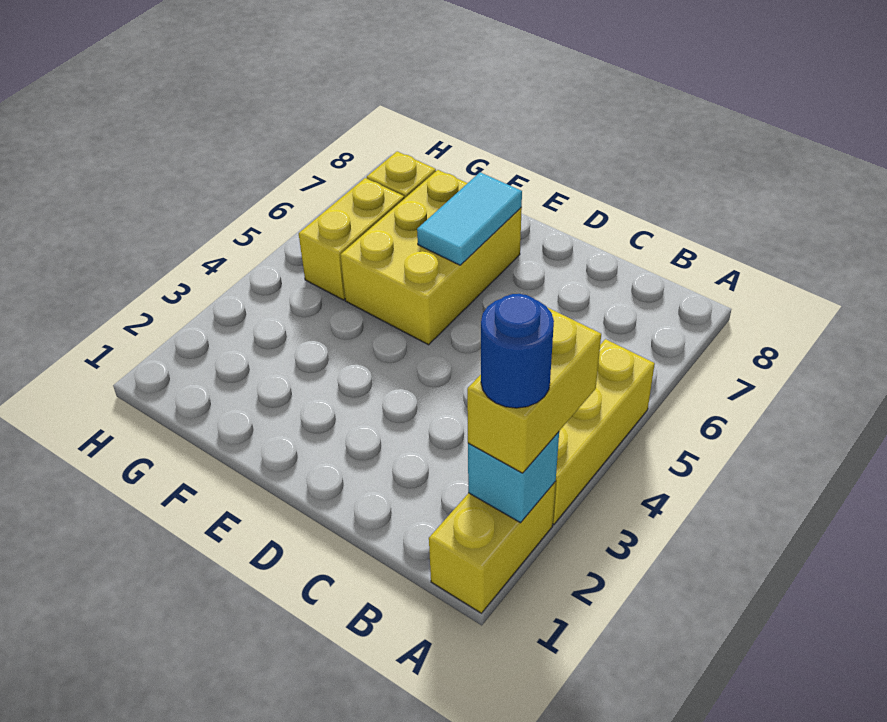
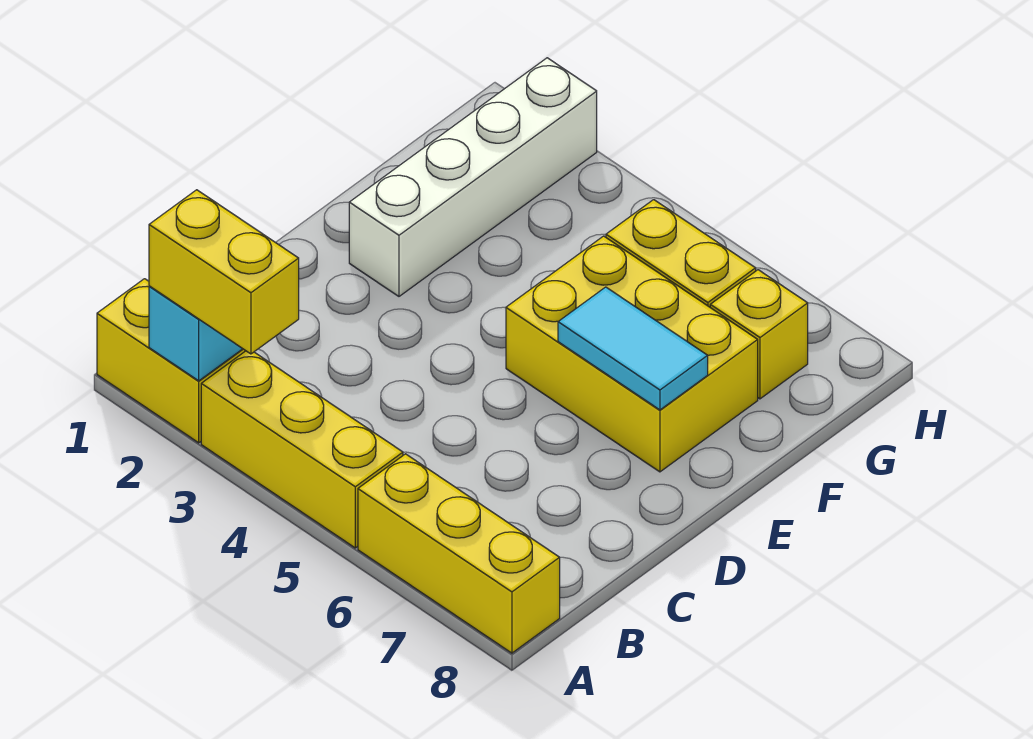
blue round brick A2 level 4 -> none
none -> yellow brick A6:A8 level 1
none -> white brick E2:H2 level 1

